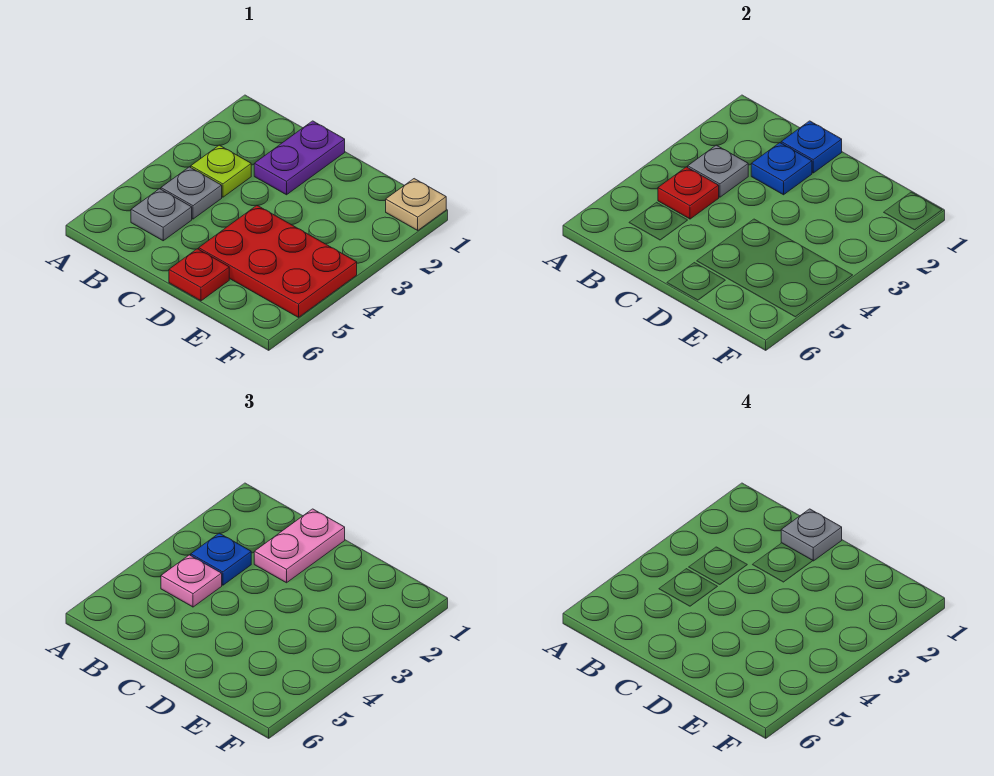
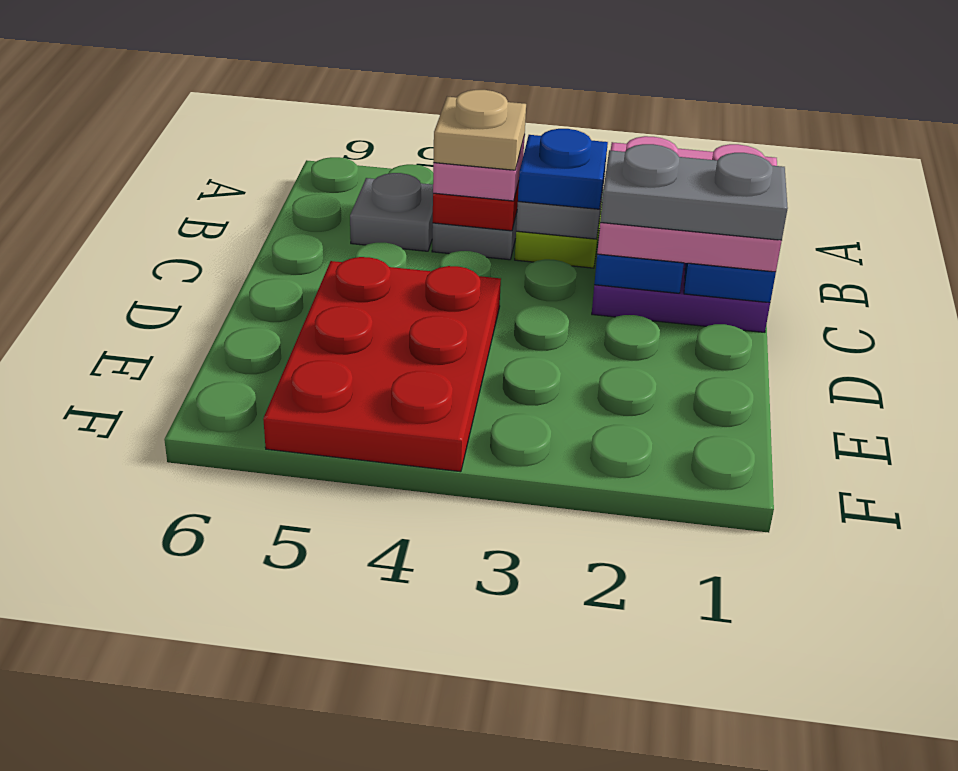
pink plate C1:C2 level 3 -> pink plate B1:C2 level 3
grey plate C1 level 4 -> grey plate C1:C2 level 4
red plate D6 level 1 -> none
tan plate F1 level 1 -> tan plate B4 level 4

